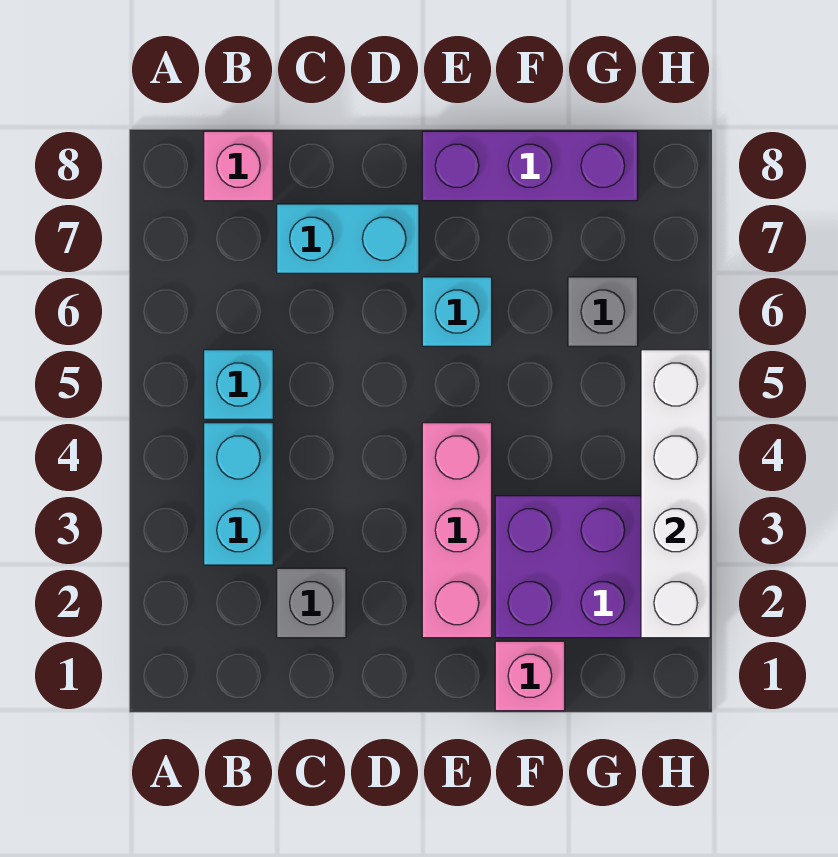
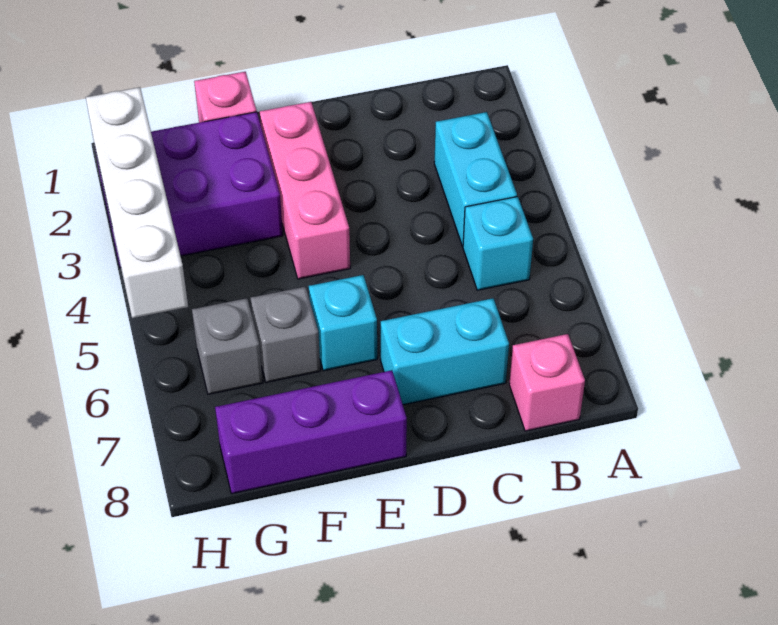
grey brick C2 level 1 -> grey brick F6 level 1

